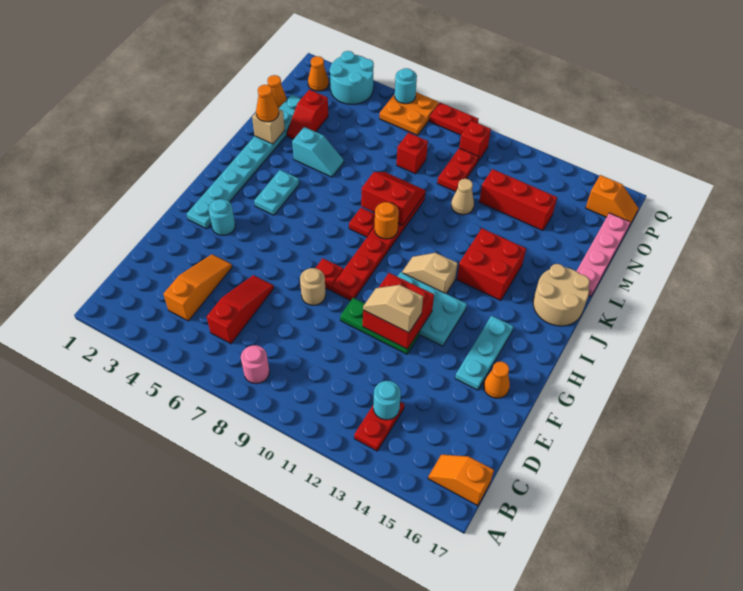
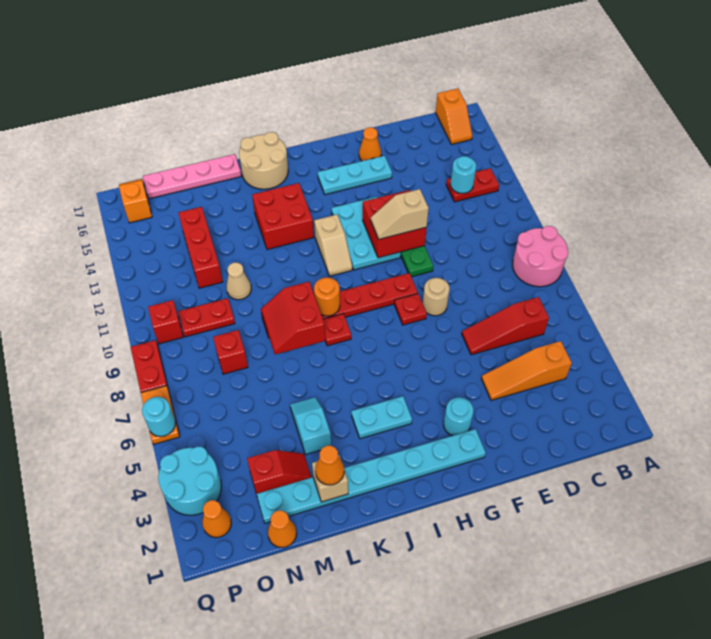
pink round brick B8 level 1 -> pink round brick A8:B9 level 1
tan slope F11:F12 level 3 top 12 -> tan slope F11:G11 level 3 top F
orange plate P6:Q7 level 1 -> orange plate Q6:Q7 level 1

